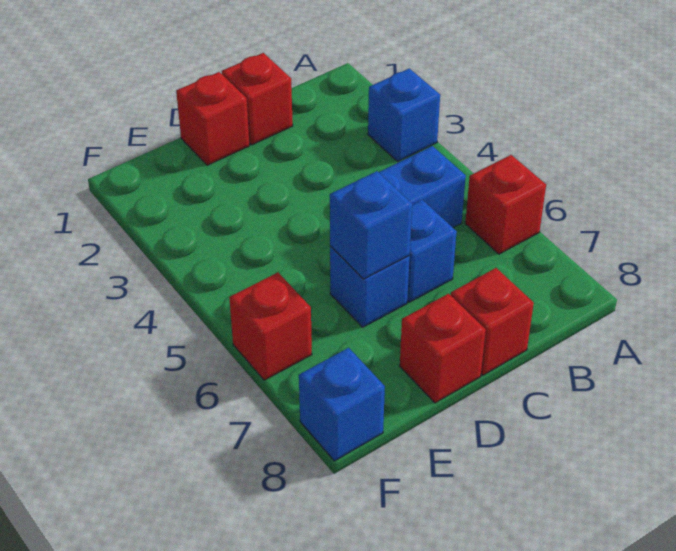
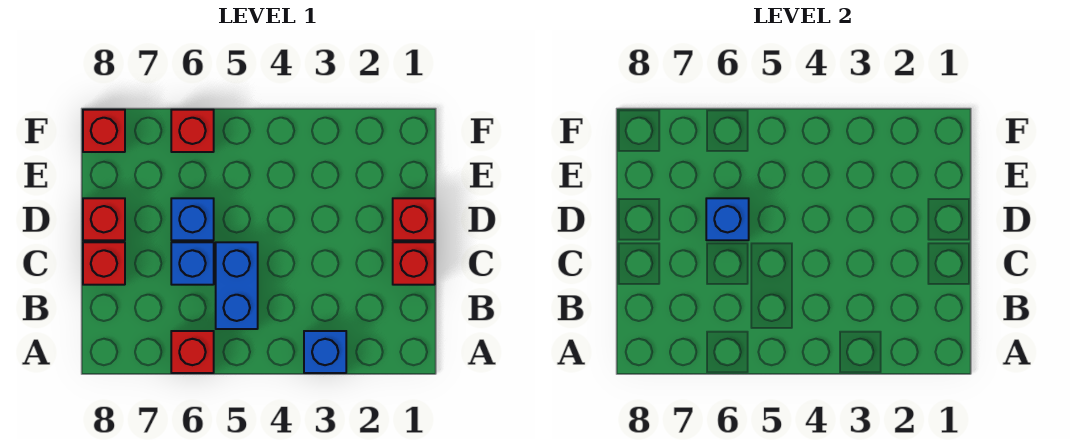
blue brick F8 level 1 -> red brick F8 level 1

